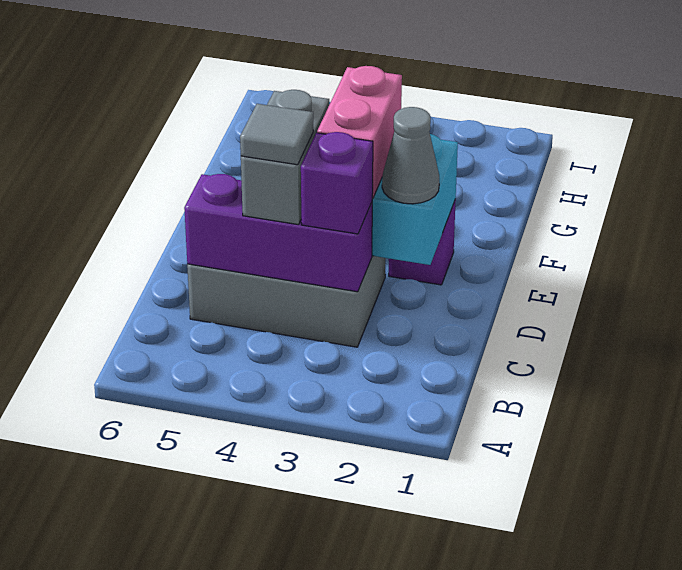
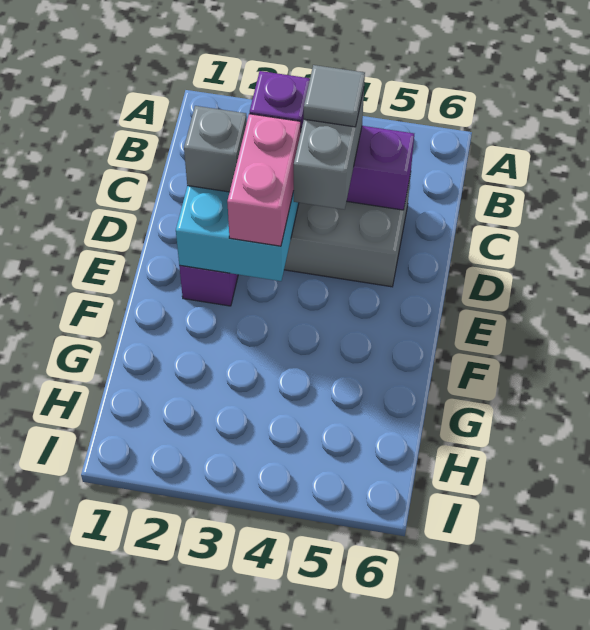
grey cone D2 level 3 -> grey brick D2 level 3

